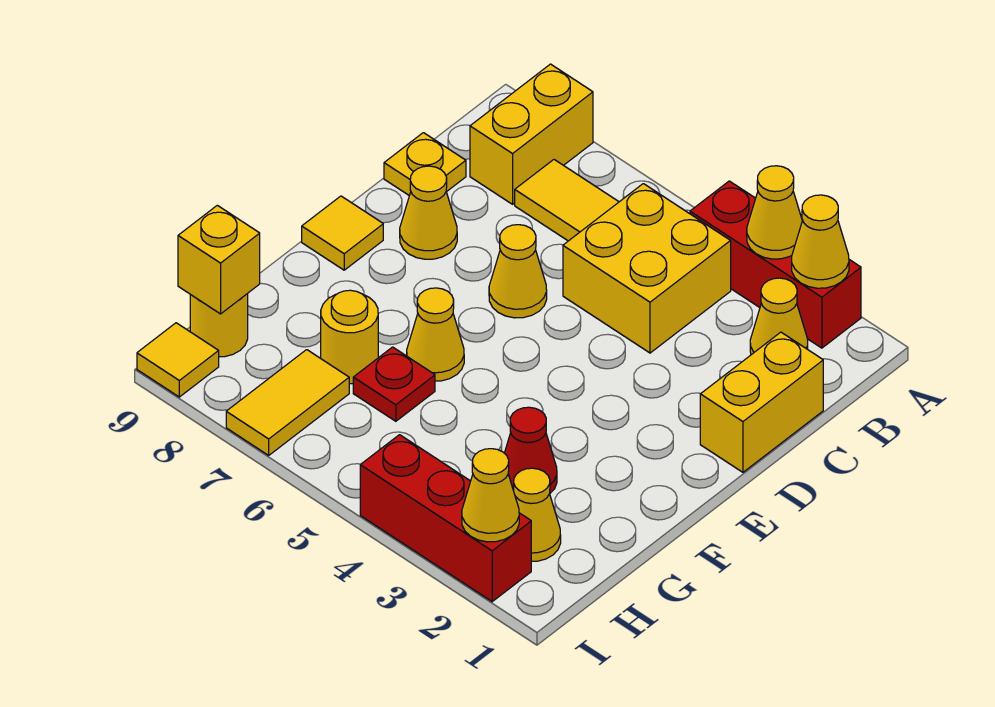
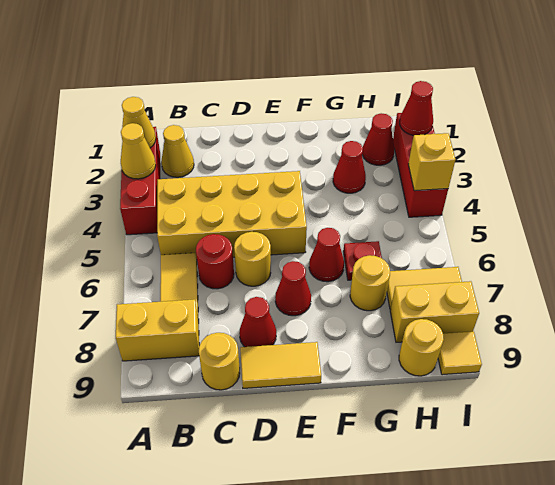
yellow brick B4:C5 level 1 -> yellow brick B4:E5 level 1
yellow brick C1:D1 level 1 -> yellow brick H8:I8 level 1
none -> red round brick C6 level 1
yellow plate C9 level 1 -> yellow round brick C9 level 1
yellow cone D6 level 1 -> yellow round brick D6 level 1
yellow cone D8 level 1 -> red cone D8 level 1
none -> red cone E7 level 1
yellow tile E9 level 1 -> yellow tile D9:E9 level 1
yellow cone F6 level 1 -> red cone F6 level 1
yellow cone H2 level 1 -> red cone H2 level 1
yellow brick H9 level 2 -> yellow brick I4 level 2
yellow cone I2 level 2 -> red cone I2 level 2

